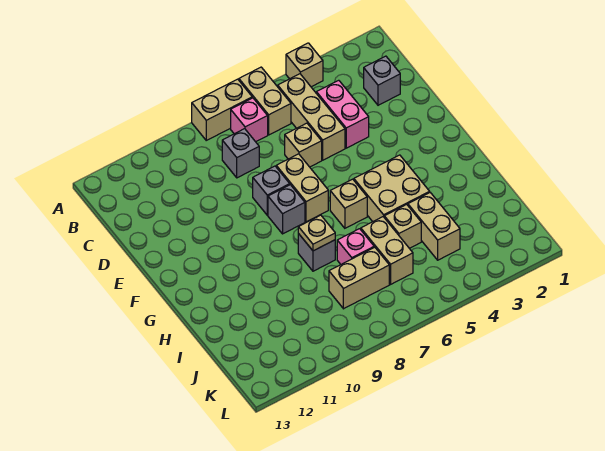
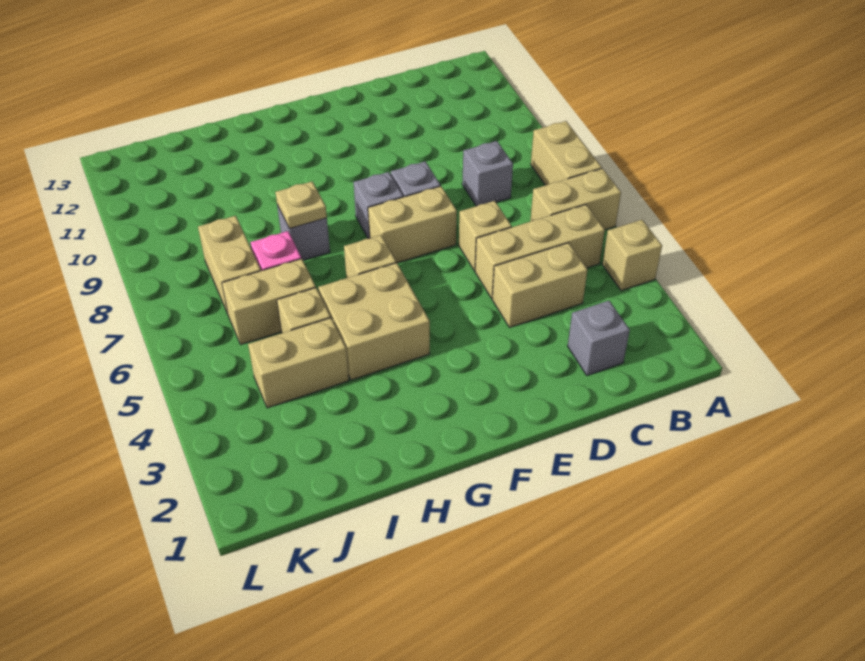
pink brick B7 level 1 -> none
pink brick C4:D4 level 1 -> tan brick C4:D4 level 1

